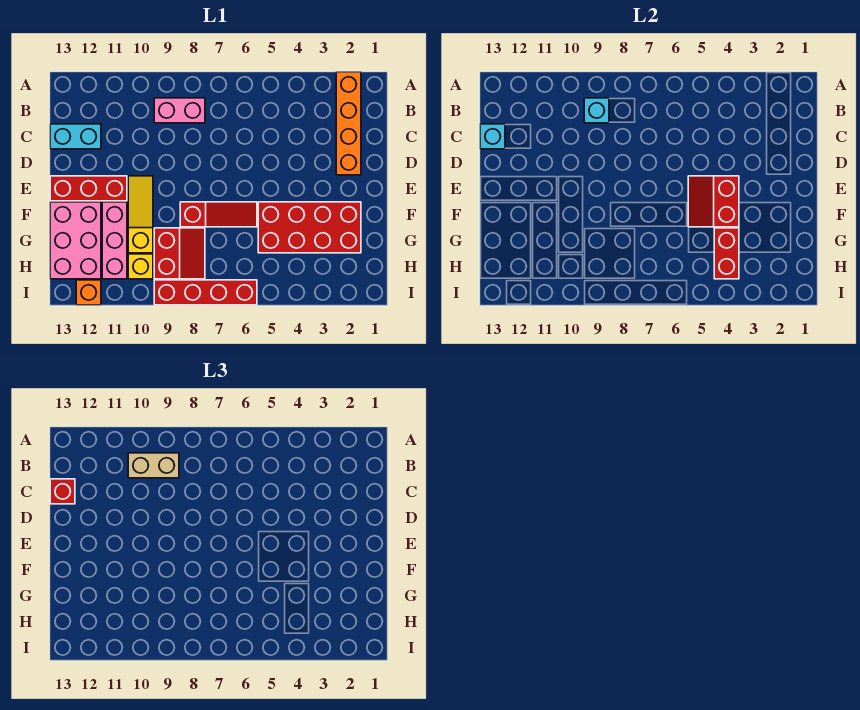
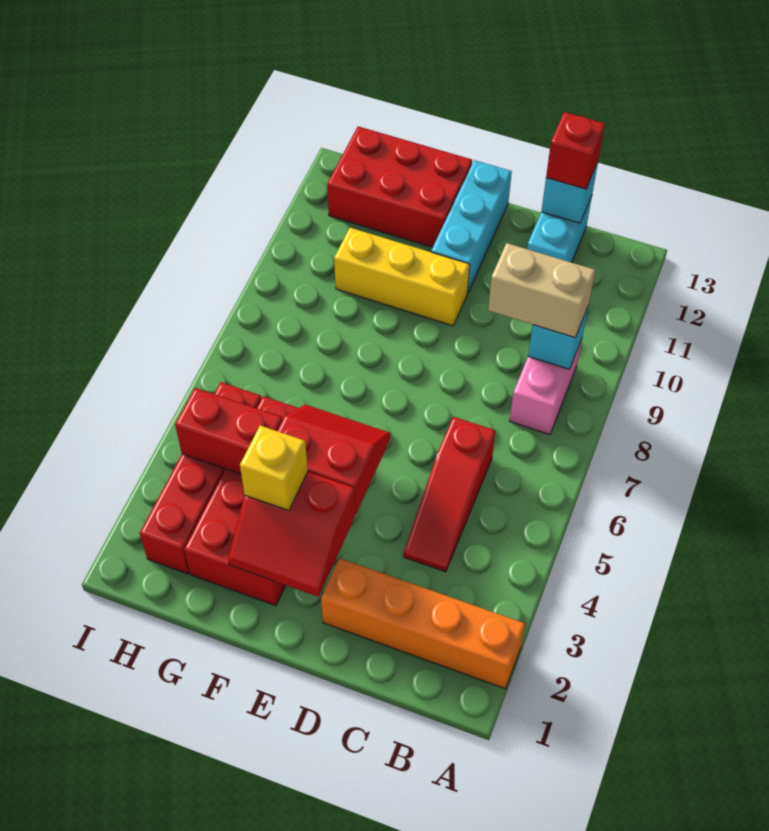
tan brick B9:B10 level 3 -> tan brick B9:C9 level 3
yellow slope E10:G10 level 1 top G -> yellow brick E10:G10 level 1
red brick E11:E13 level 1 -> cyan brick E11:E13 level 1
red slope F6:F8 level 1 top 8 -> red slope C4:C6 level 1 top 6
pink brick F11:H11 level 1 -> none
pink brick F12:H13 level 1 -> red brick F12:H13 level 1
red slope G8:H9 level 1 top 9 -> red slope E2:F3 level 2 top 3
yellow brick H10 level 1 -> yellow brick F3 level 3
red brick I6:I9 level 1 -> red brick H2:H5 level 1
orange brick I12 level 1 -> none

